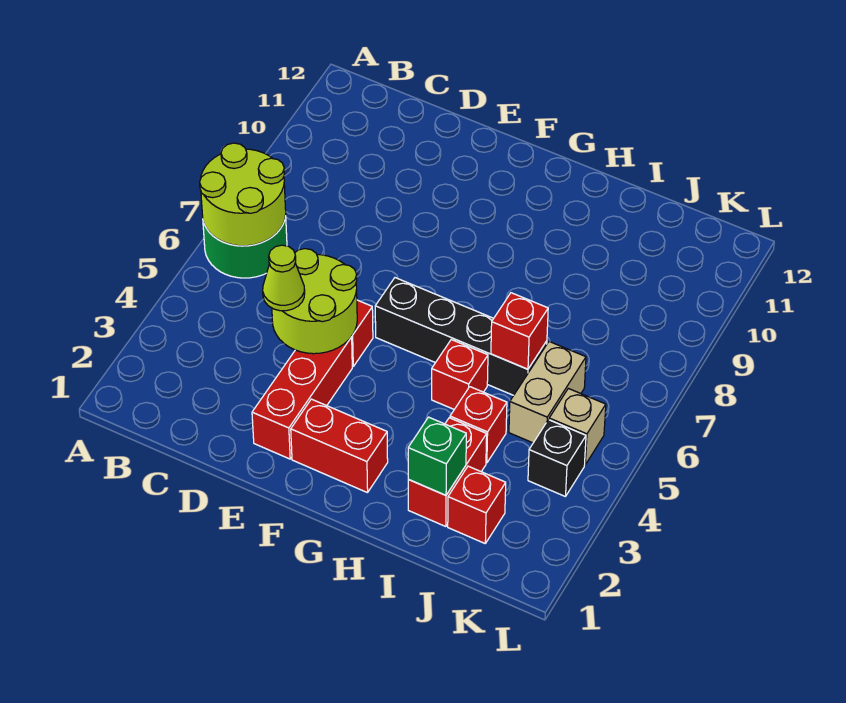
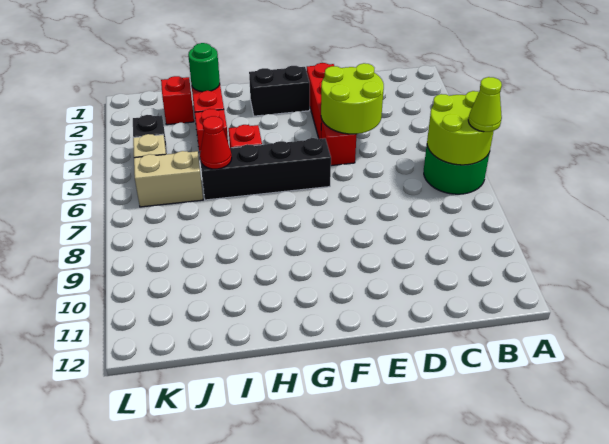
lime cone D4 level 3 -> lime cone A7 level 3
red brick F2:G2 level 1 -> black brick F2:G2 level 1
green brick I2 level 2 -> green round brick I2 level 2
red brick I6 level 2 -> red cone I6 level 2
tan brick J5:J6 level 1 -> tan brick J6:K6 level 1

